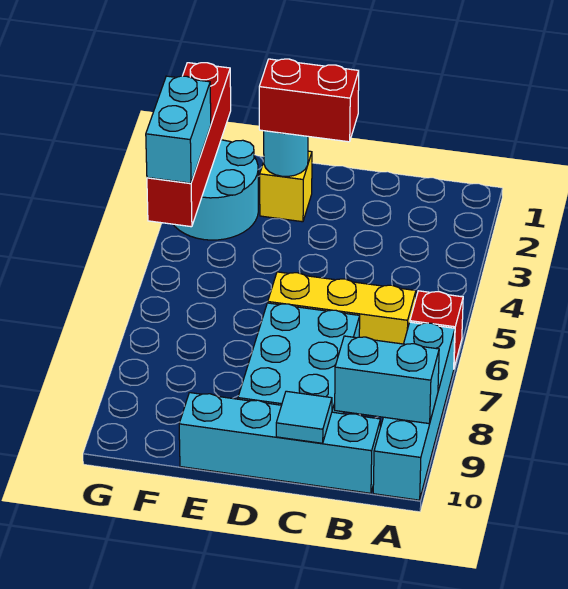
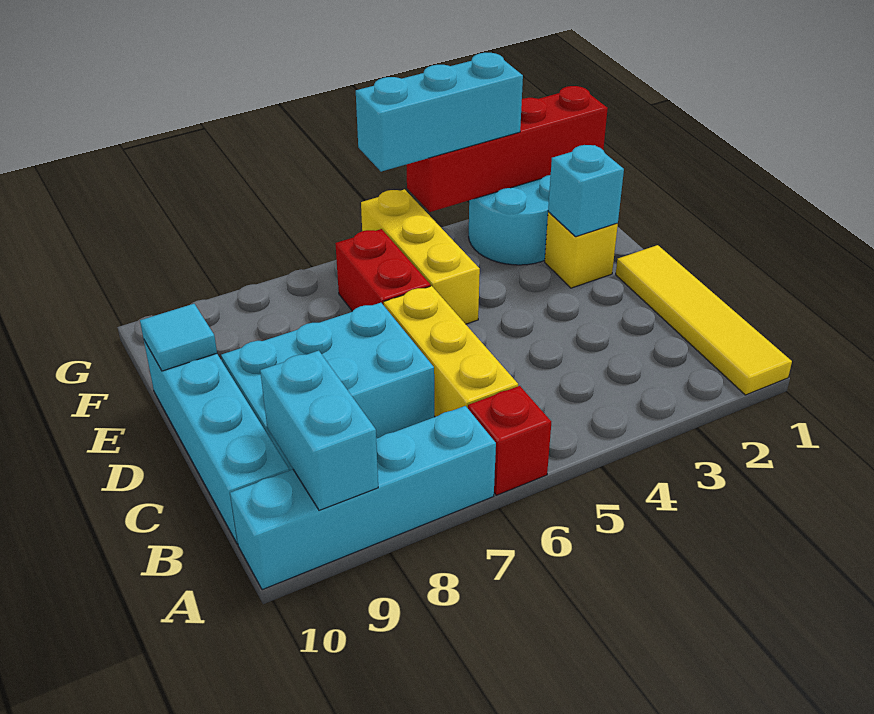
none -> yellow tile A1:D1 level 1
cyan tile C10 level 2 -> cyan tile E10 level 2
red brick D2:E2 level 3 -> red brick E6:F6 level 1
cyan round brick E2 level 2 -> cyan brick E2 level 2
none -> yellow brick E5:G5 level 1
cyan brick G3:G4 level 3 -> cyan brick G3:G5 level 3

